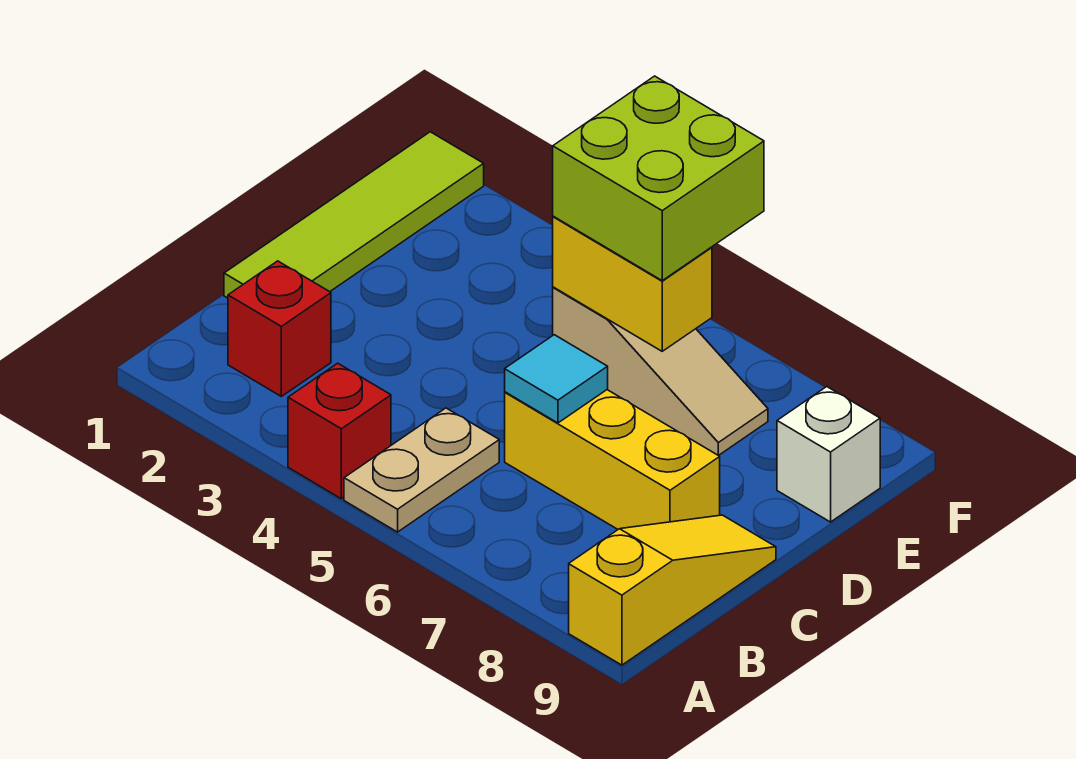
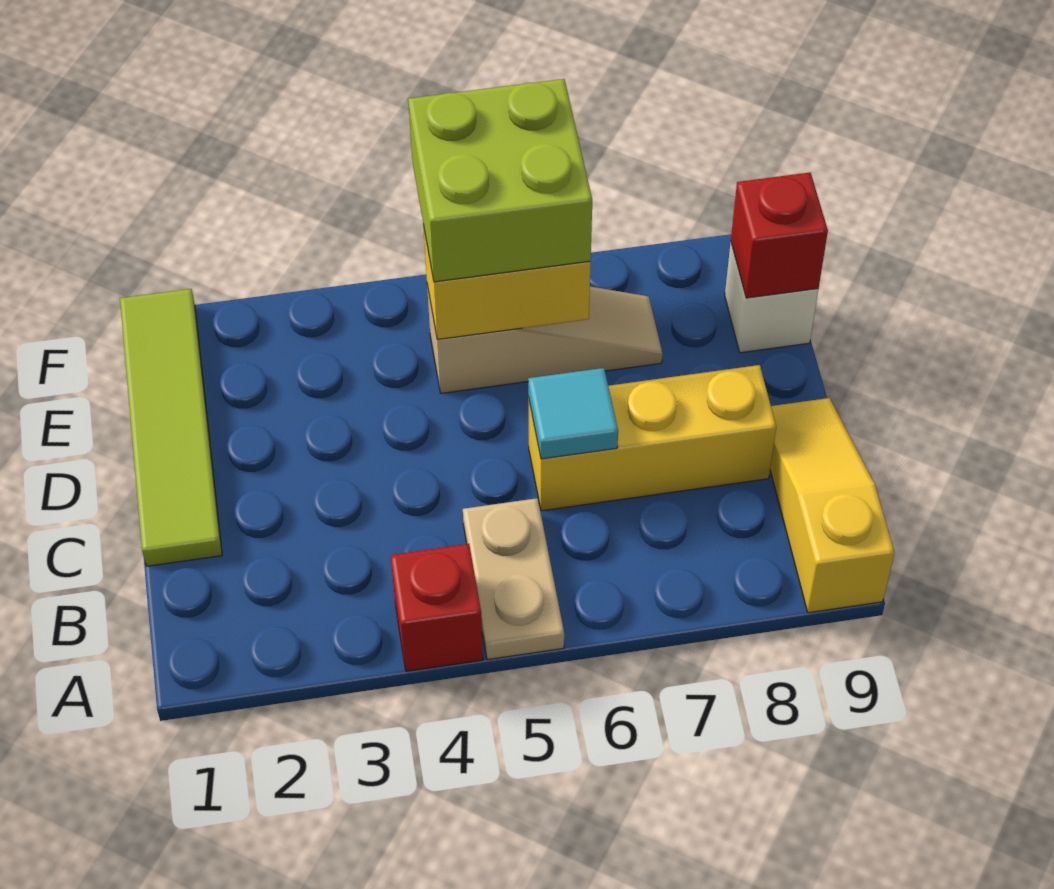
red brick B2 level 1 -> red brick E9 level 2

